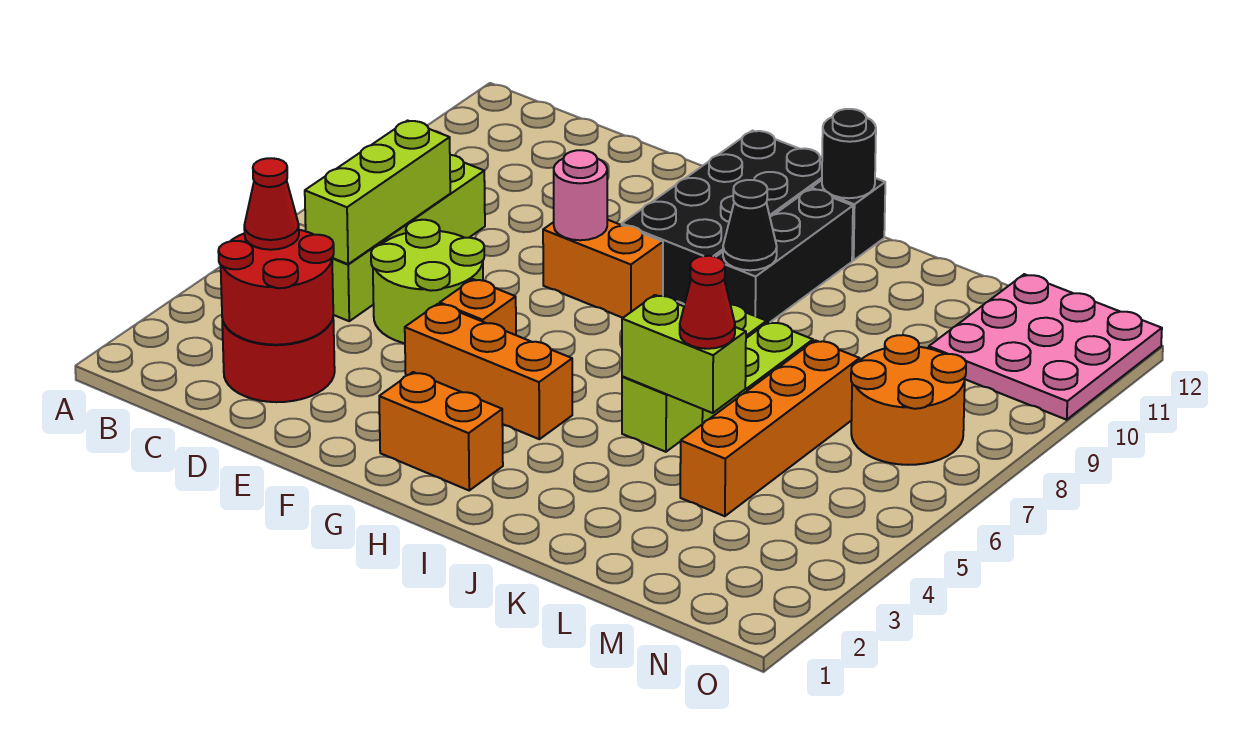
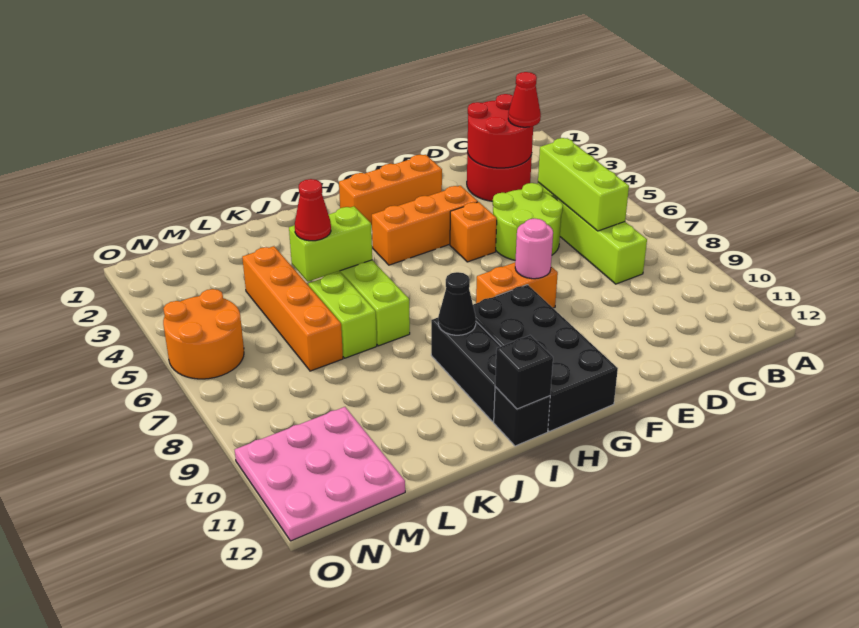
orange brick G2:H2 level 1 -> orange brick F2:H2 level 1
black round brick I12 level 2 -> black brick I12 level 2
orange round brick M7:N8 level 1 -> orange round brick N5:O6 level 1

